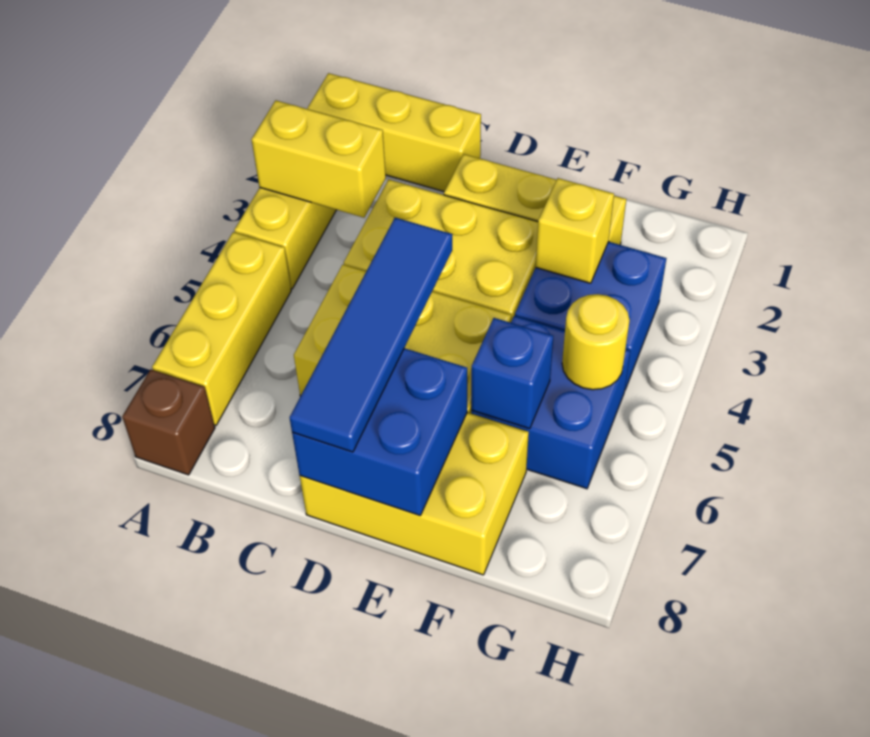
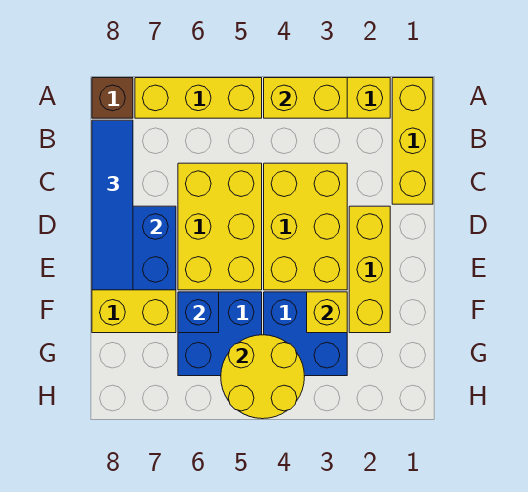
yellow brick A3:B3 level 2 -> yellow brick A3:A4 level 2
blue tile D5:D8 level 3 -> blue tile B8:E8 level 3
yellow round brick G5 level 2 -> yellow round brick G4:H5 level 2

